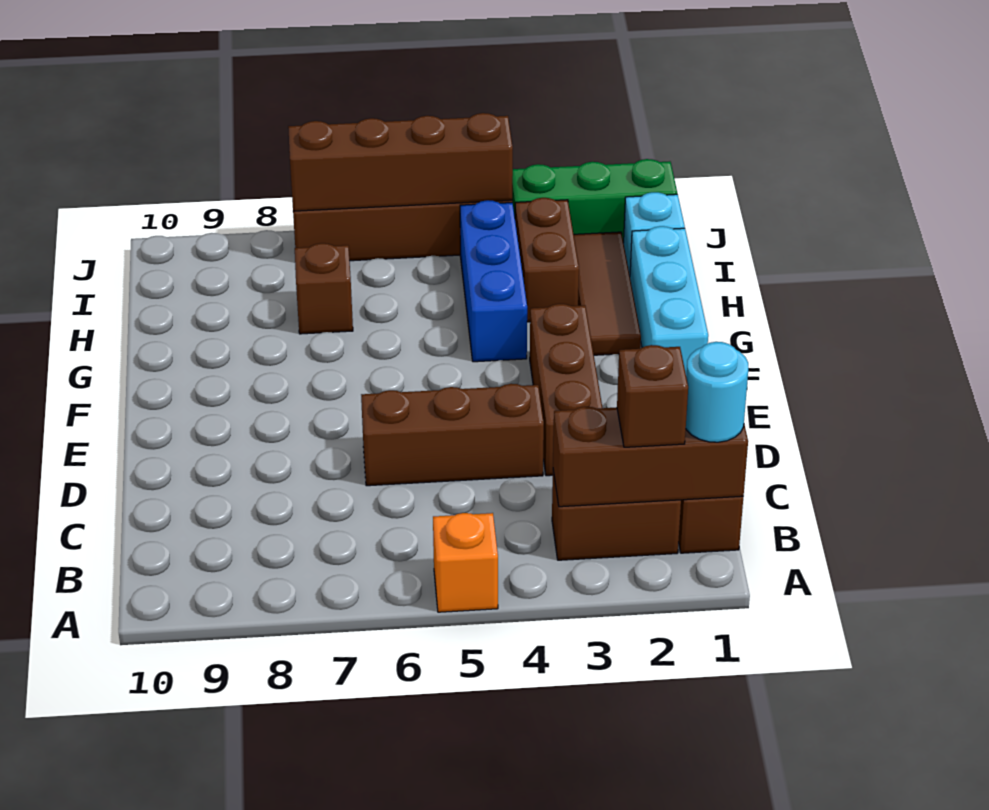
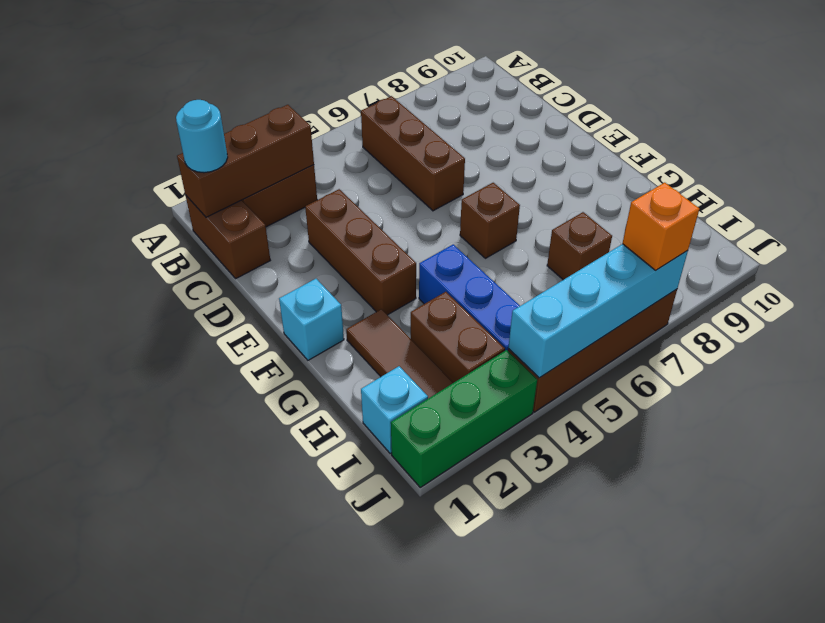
orange brick A5 level 1 -> orange brick J7 level 3
brown brick B2 level 3 -> brown brick F6 level 1
brown brick D4:D6 level 1 -> brown brick B6:D6 level 1
cyan brick F1:H1 level 1 -> cyan brick F1 level 1
brown brick J4:J7 level 2 -> cyan brick J4:J7 level 2

